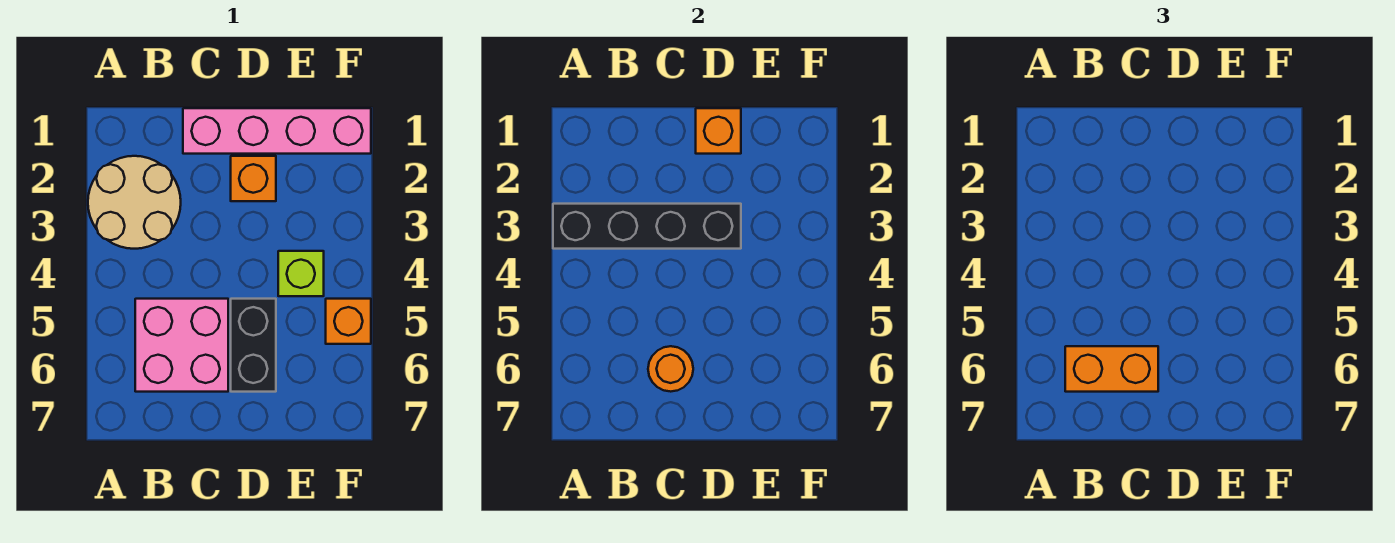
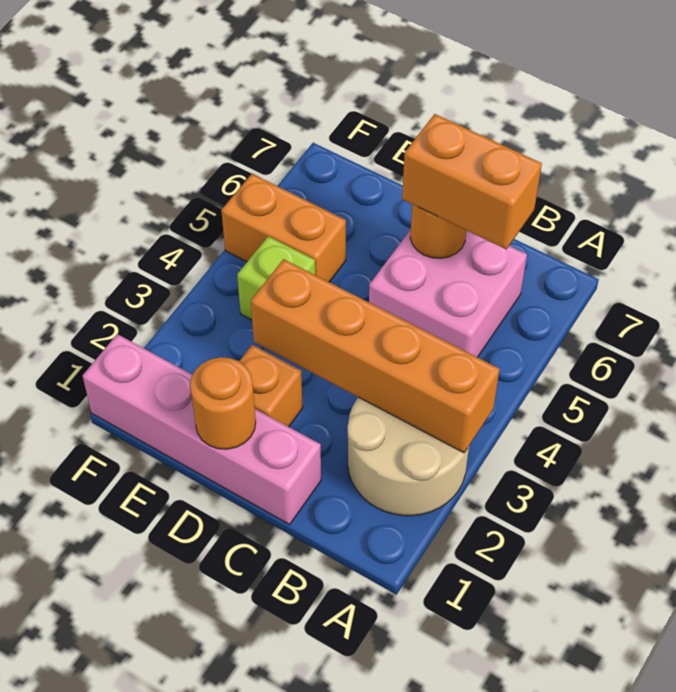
black brick A3:D3 level 2 -> orange brick A3:D3 level 2
orange brick D1 level 2 -> orange round brick D1 level 2
black brick D5:D6 level 1 -> none
orange brick F5 level 1 -> orange brick E5:F5 level 1

